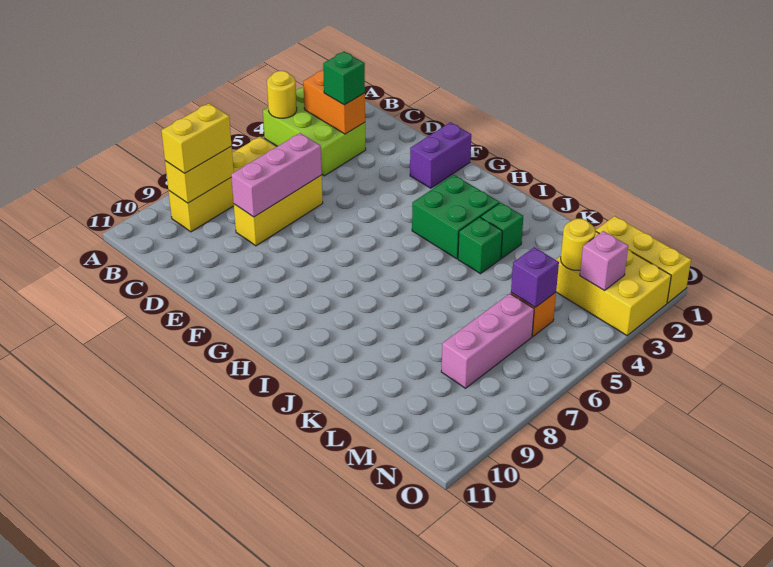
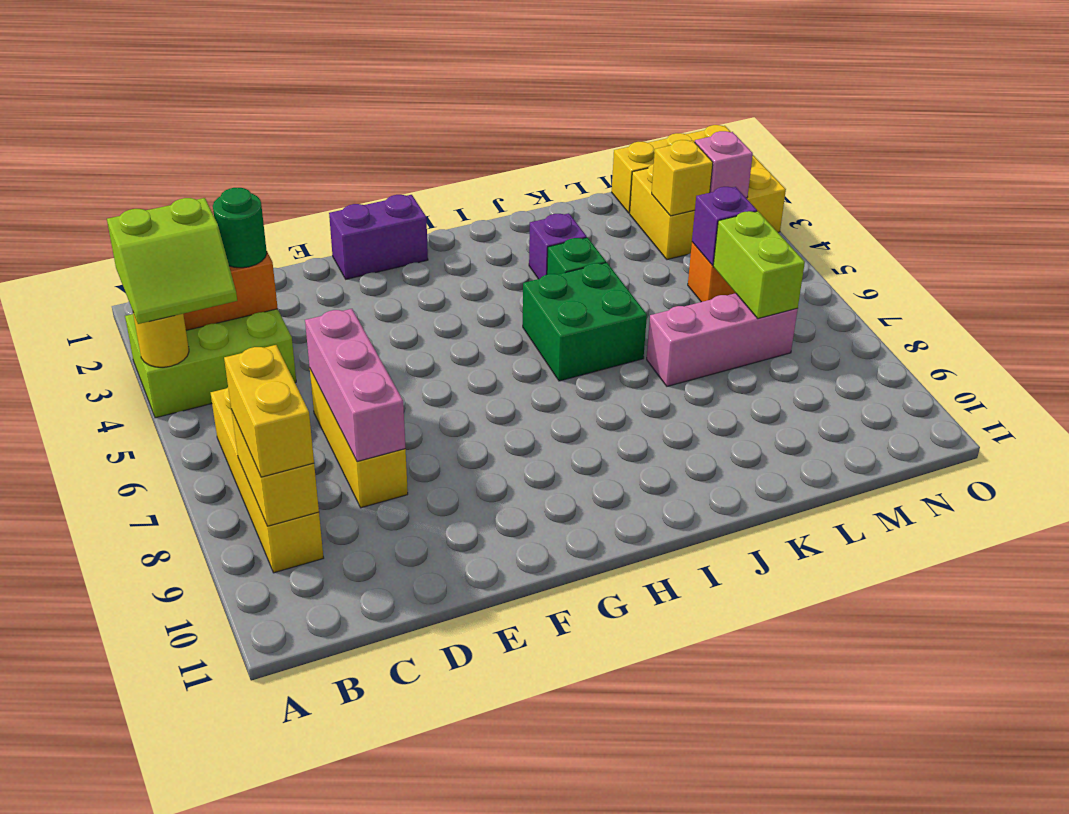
none -> lime slope A3:B4 level 3 top 3
green brick C3 level 3 -> green round brick C3 level 3
purple brick F1:F2 level 1 -> purple brick F1:G1 level 1
green brick H3:I4 level 1 -> green brick I5:J6 level 1
green brick J3 level 1 -> purple brick J3 level 1
yellow round brick M3 level 2 -> yellow brick M3 level 2
pink brick M6:M8 level 1 -> pink brick K7:M7 level 1
none -> lime brick M6:M7 level 2

